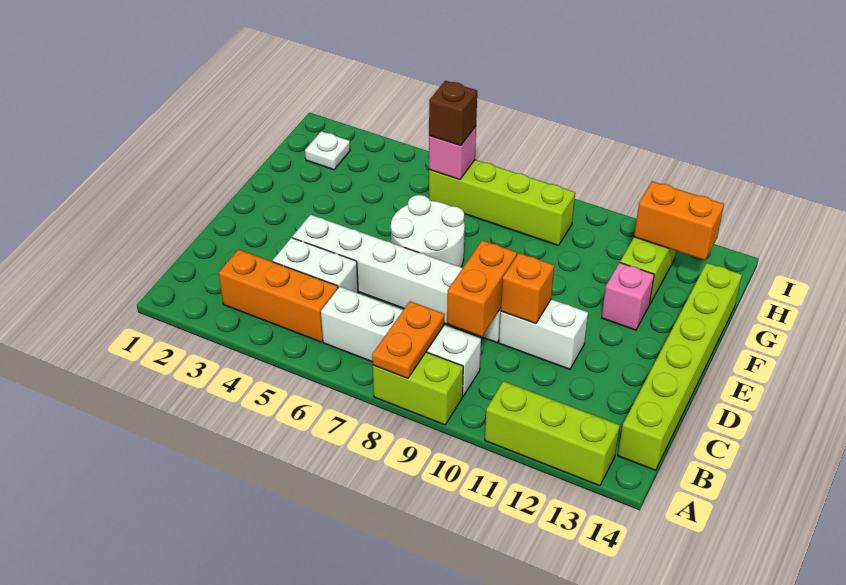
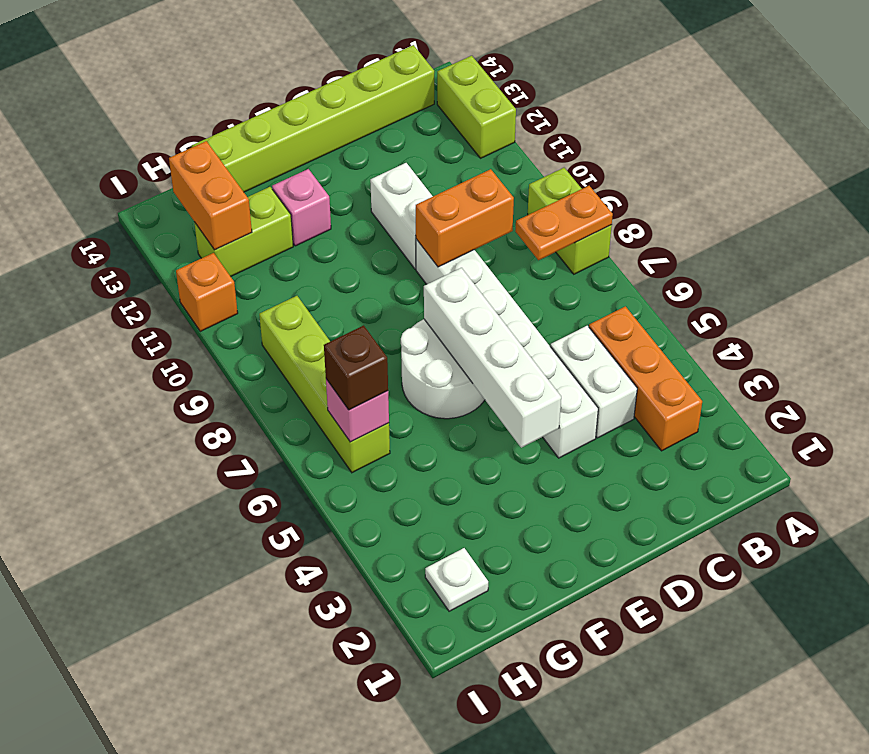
lime brick A11:A13 level 1 -> lime brick A12:A13 level 1
white brick B6:B9 level 1 -> white brick E4:E7 level 2
orange brick D10 level 2 -> orange brick I11 level 1

